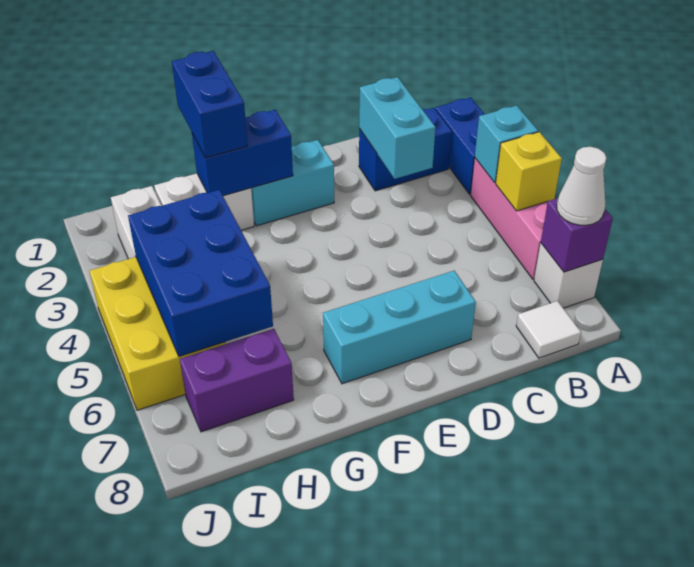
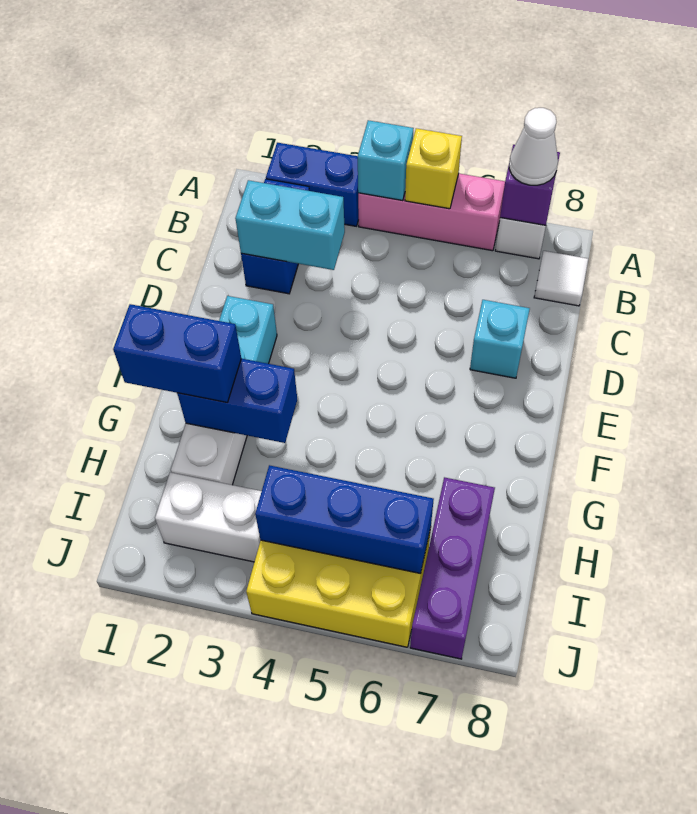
cyan brick D7:F7 level 1 -> cyan brick D7 level 1
blue brick F2:G2 level 2 -> blue brick G2:G3 level 2
blue brick H4:I6 level 2 -> blue brick I4:I6 level 2
purple brick H7:I7 level 1 -> purple brick H7:J7 level 1

